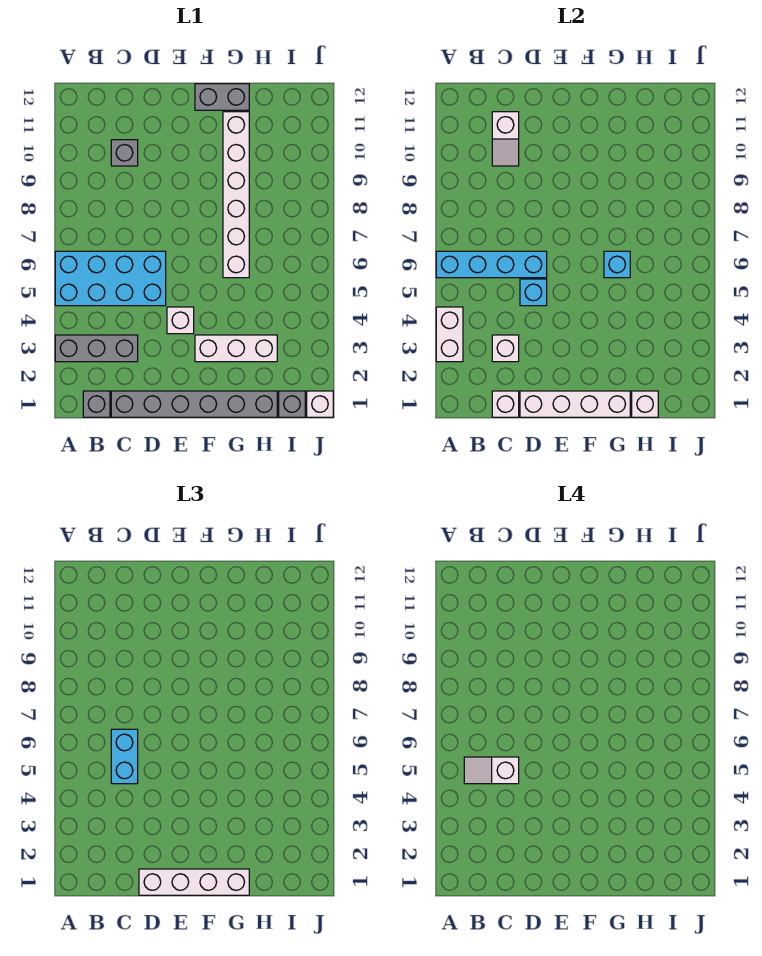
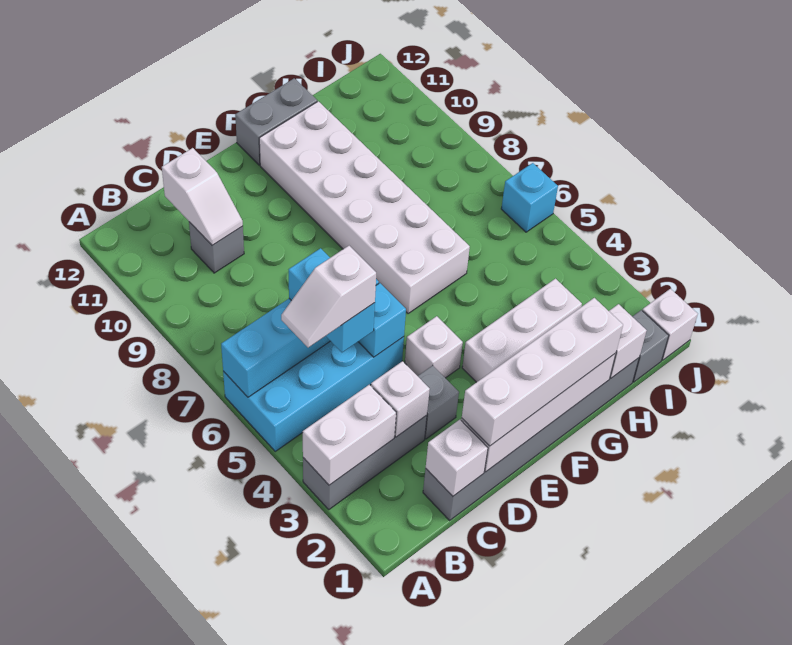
white brick A3:A4 level 2 -> white brick A3:B3 level 2
grey brick B1 level 1 -> grey brick D3 level 1
white brick G6:G11 level 1 -> white brick F6:G11 level 1
cyan brick G6 level 2 -> cyan brick J6 level 1

